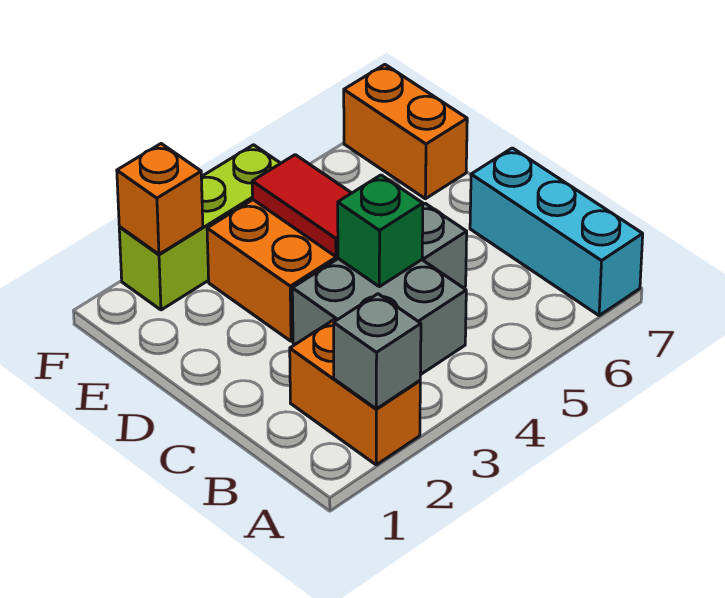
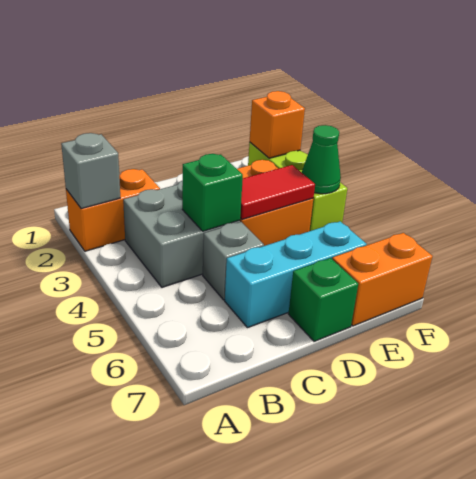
cyan brick A7:C7 level 1 -> cyan brick C6:E6 level 1
none -> green brick D7 level 1
none -> green cone F4 level 2

